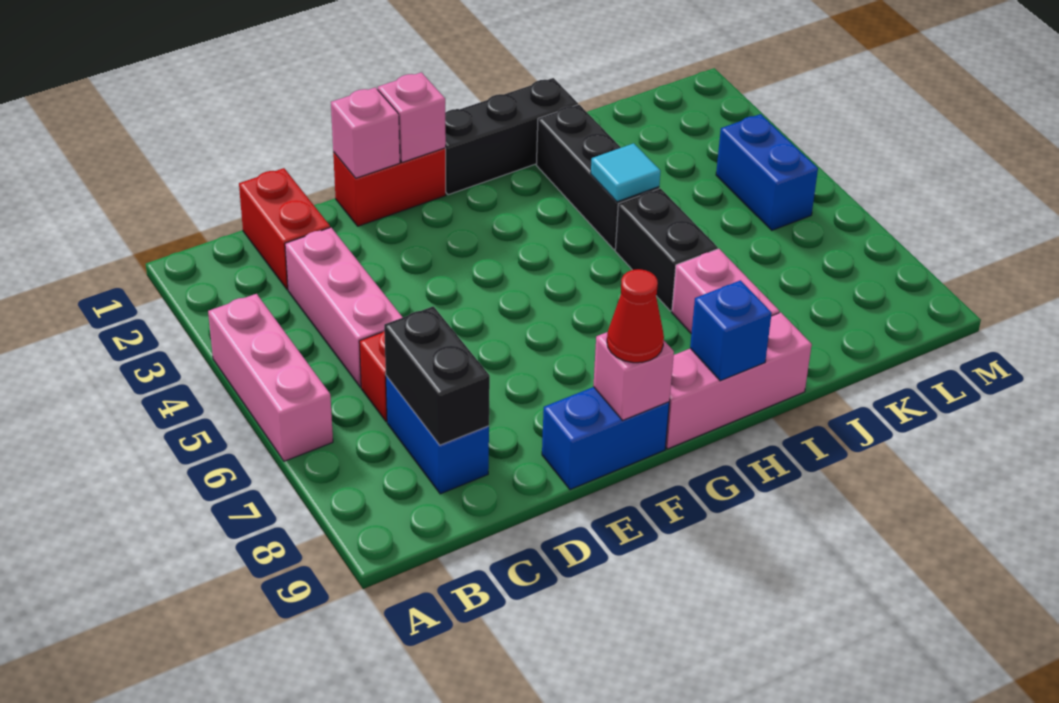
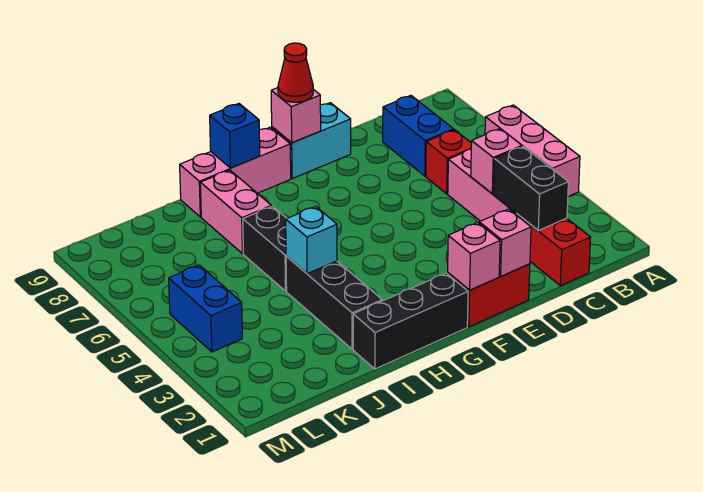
none -> pink brick C4 level 2
black brick C7:C8 level 2 -> black brick C2:C3 level 2
blue brick E9:F9 level 1 -> cyan brick E9:F9 level 1
cyan tile I4 level 2 -> cyan brick I4 level 2

